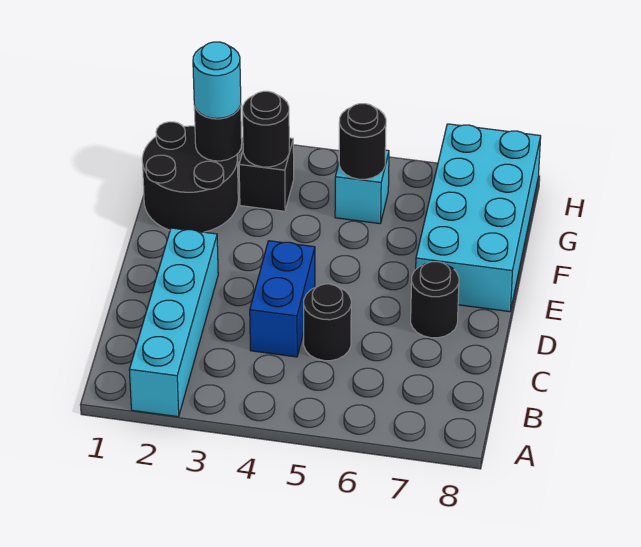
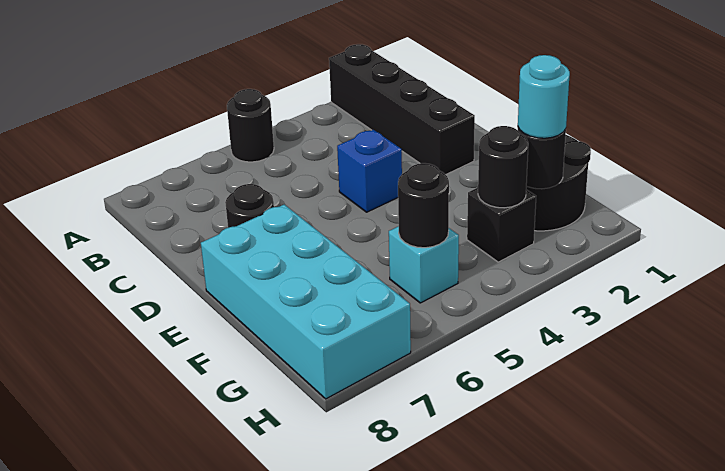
cyan brick A2:D2 level 1 -> black brick A2:D2 level 1
blue brick C4:D4 level 1 -> blue brick D4 level 1
black round brick C5 level 1 -> black round brick A5 level 1

